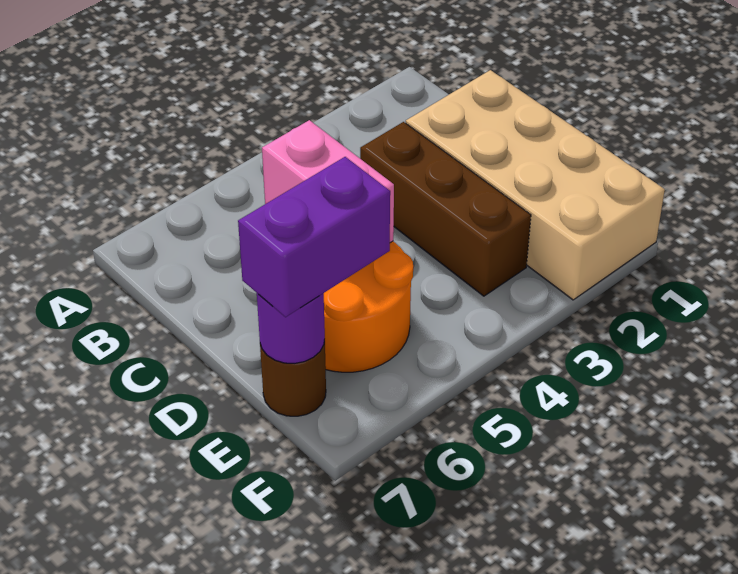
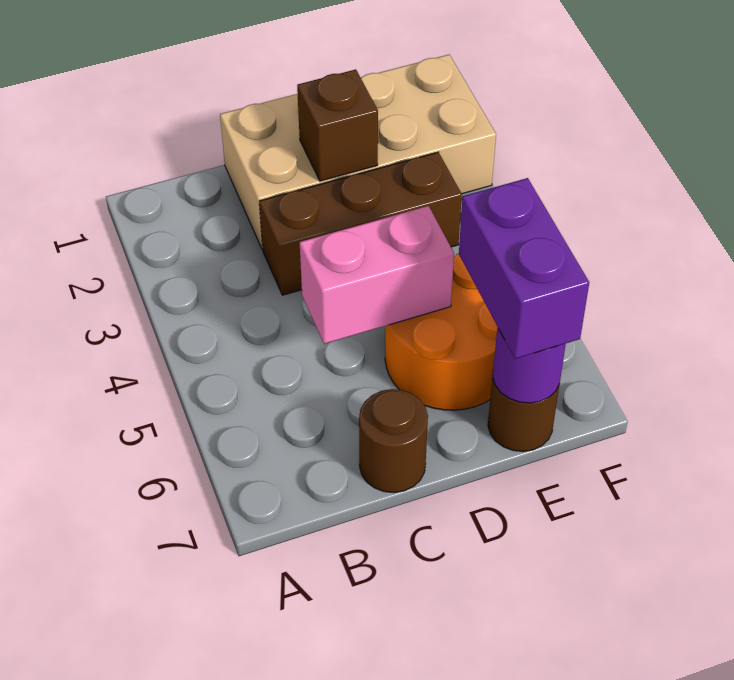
none -> brown round brick C7 level 1
none -> brown brick D2 level 2

